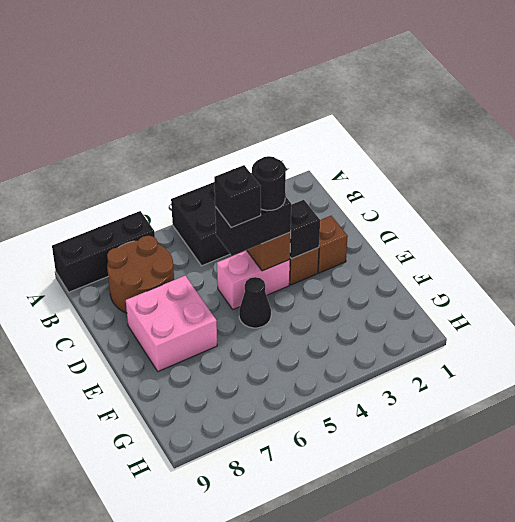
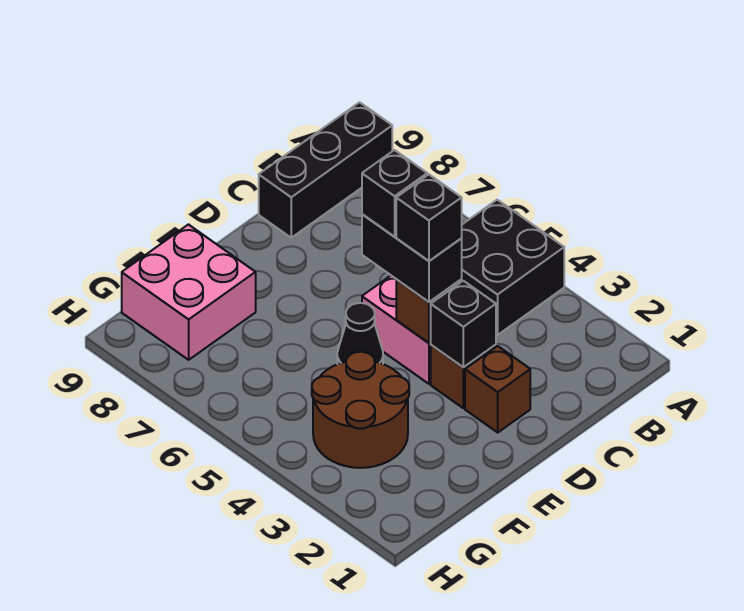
black brick A7:A9 level 1 -> black brick A9:C9 level 1
brown round brick B7:C8 level 1 -> brown round brick F3:G4 level 1
black round brick D4 level 4 -> black brick D4 level 4
pink brick D7:E8 level 1 -> pink brick F8:G9 level 1

